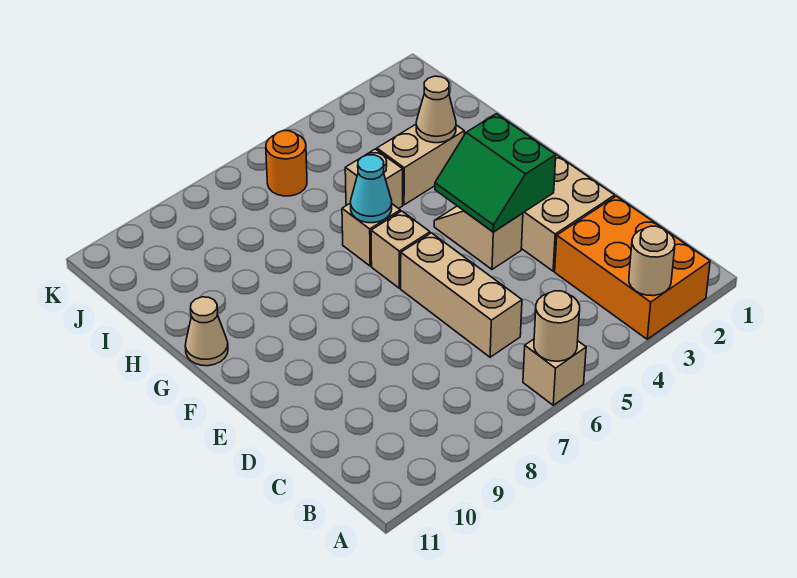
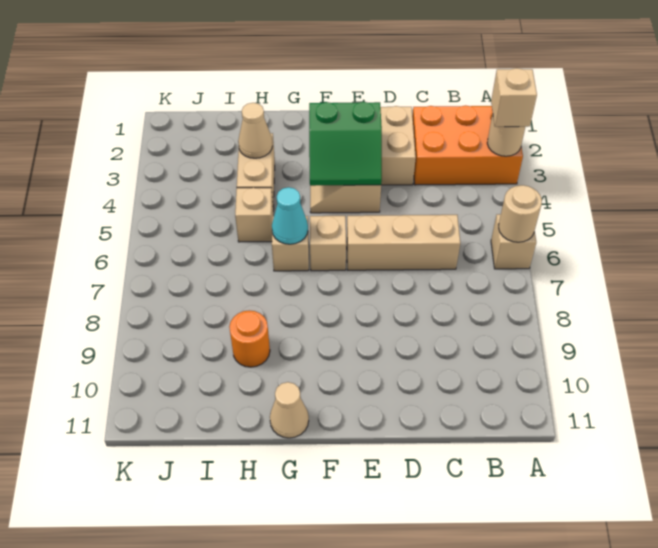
none -> tan brick A3 level 3
orange round brick J6 level 1 -> orange round brick H9 level 1

